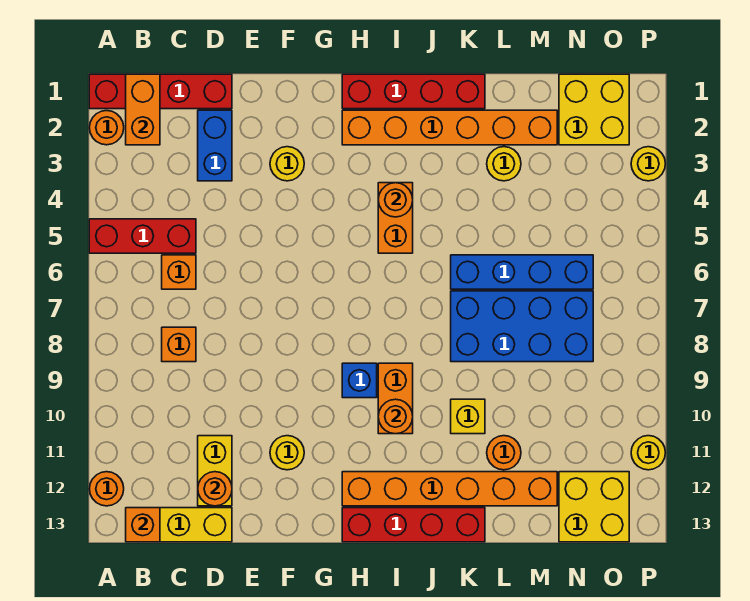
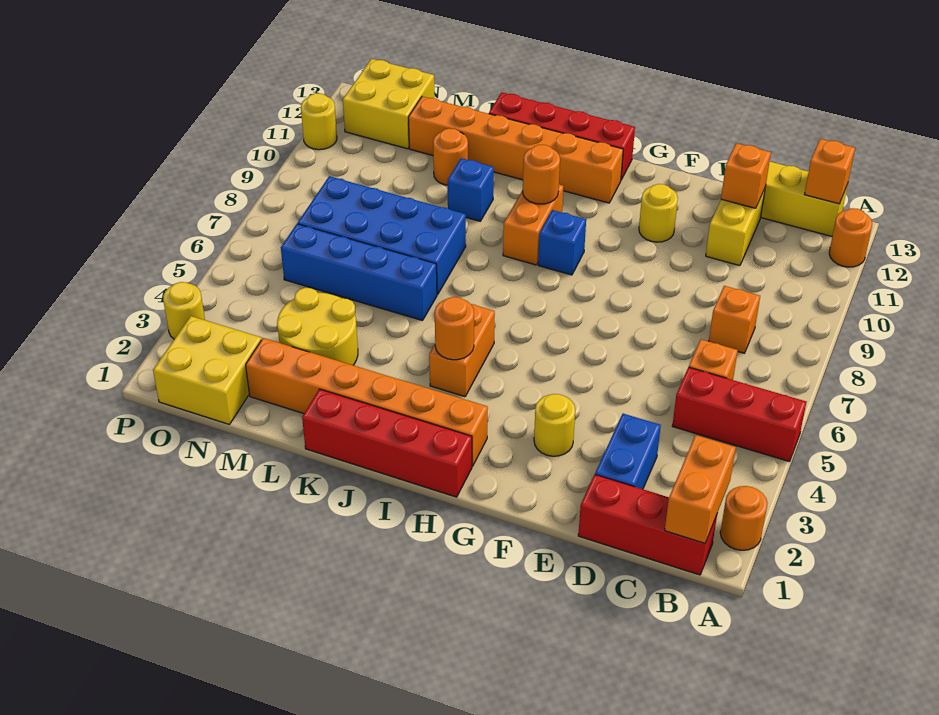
red brick A1:D1 level 1 -> red brick B1:D1 level 1
orange round brick D12 level 2 -> orange brick D12 level 2
yellow brick K10 level 1 -> blue brick K10 level 1
yellow round brick L3 level 1 -> yellow round brick L3:M4 level 1

